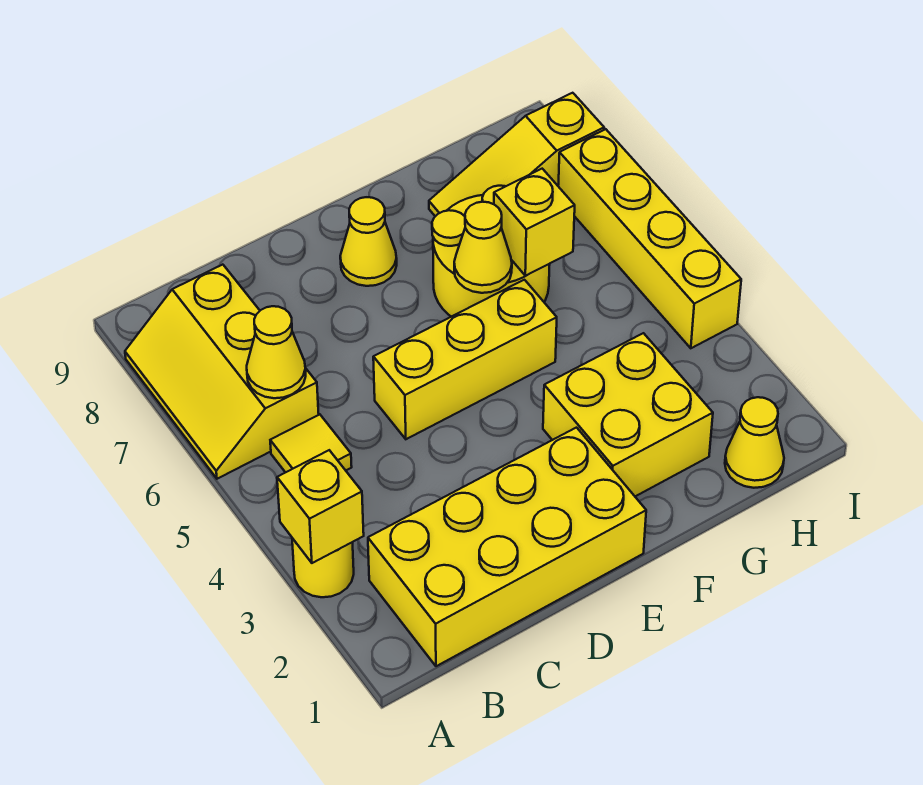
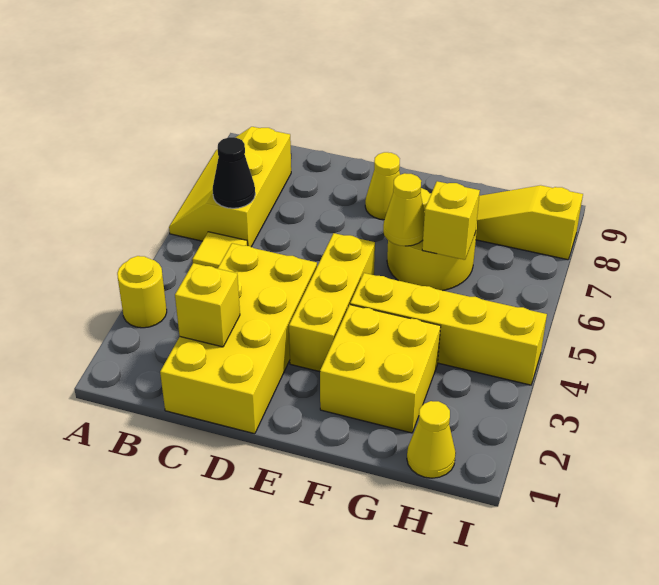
yellow brick A3 level 2 -> yellow brick C2 level 2
yellow brick B1:E2 level 1 -> yellow brick C1:D4 level 1
yellow cone B6 level 2 -> black cone B6 level 2
yellow brick D5:F5 level 1 -> yellow brick E3:E5 level 1
yellow brick I4:I7 level 1 -> yellow brick F4:I4 level 1

